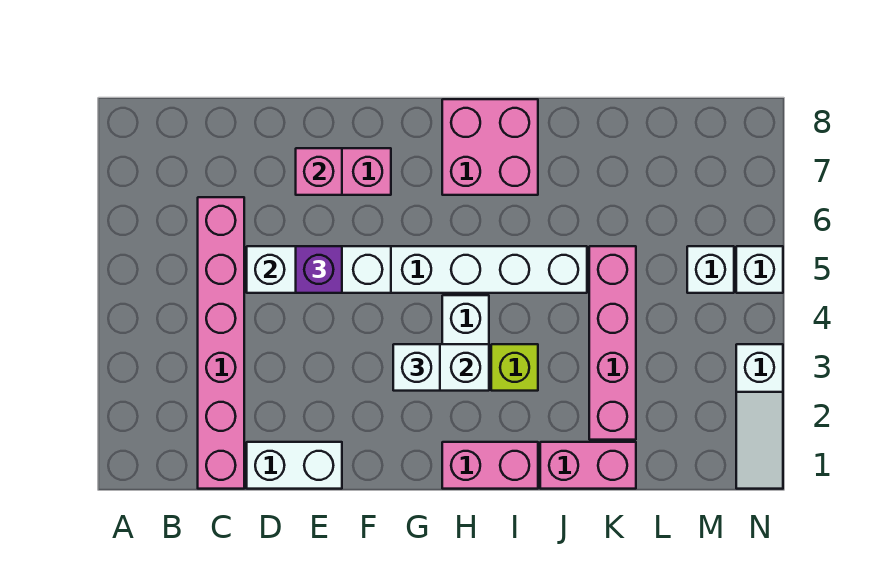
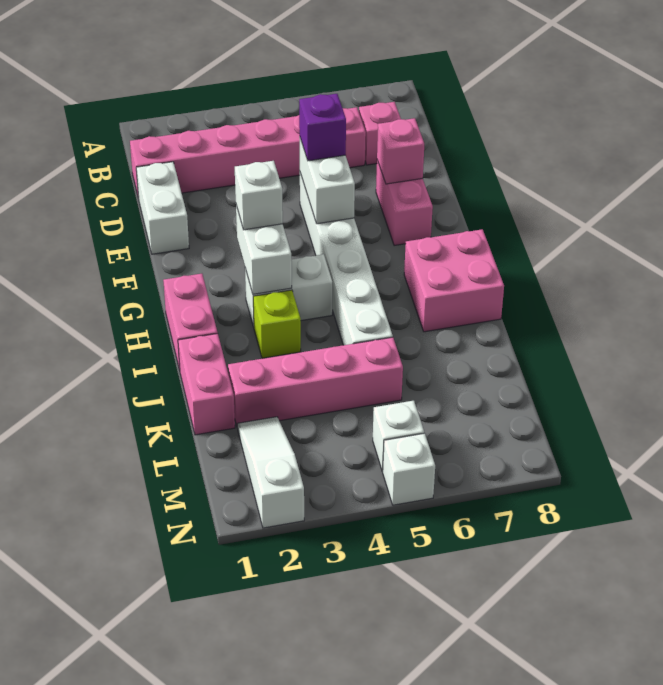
none -> pink brick C7 level 1
white brick D5:F5 level 2 -> white brick E5:F5 level 2
white slope N1:N3 level 1 top 3 -> white slope L2:N2 level 1 top N

